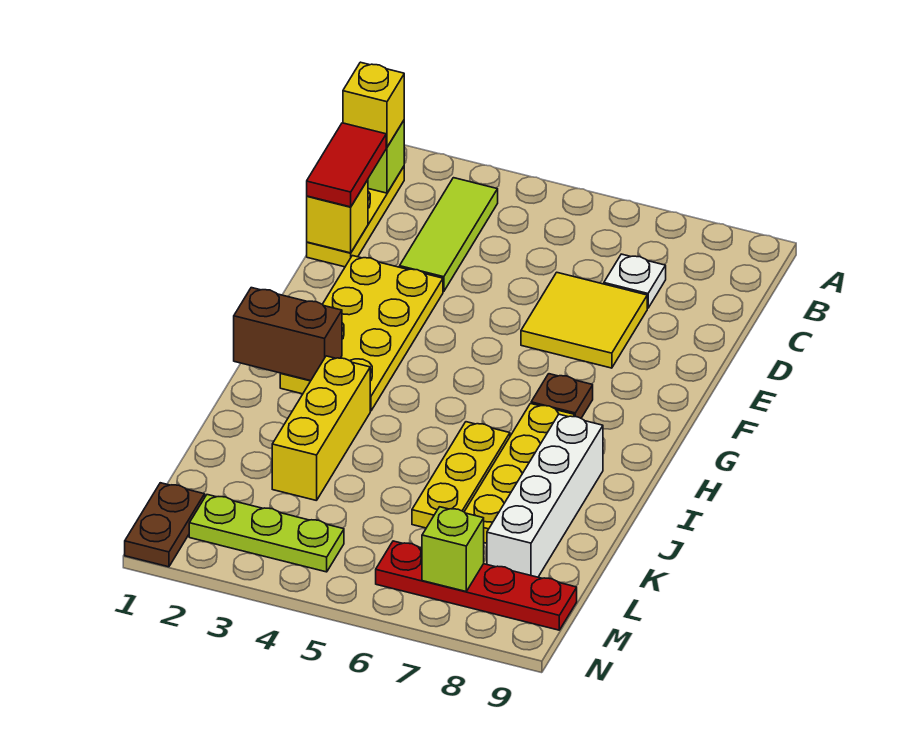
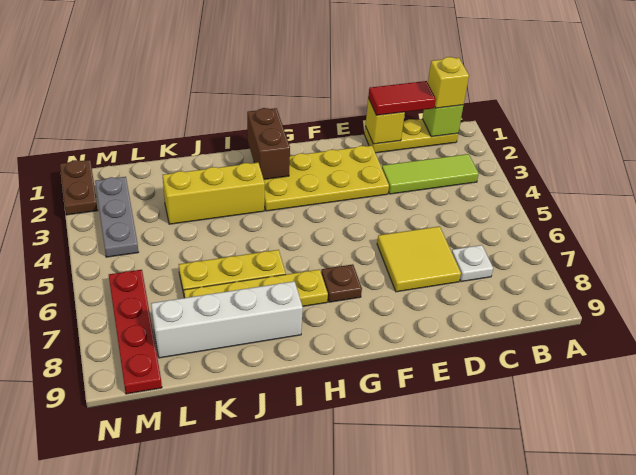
brown plate M1:N1 level 1 -> brown plate N1:N2 level 1
lime plate M2:M4 level 1 -> grey plate M2:M4 level 1
lime brick M7 level 2 -> none

